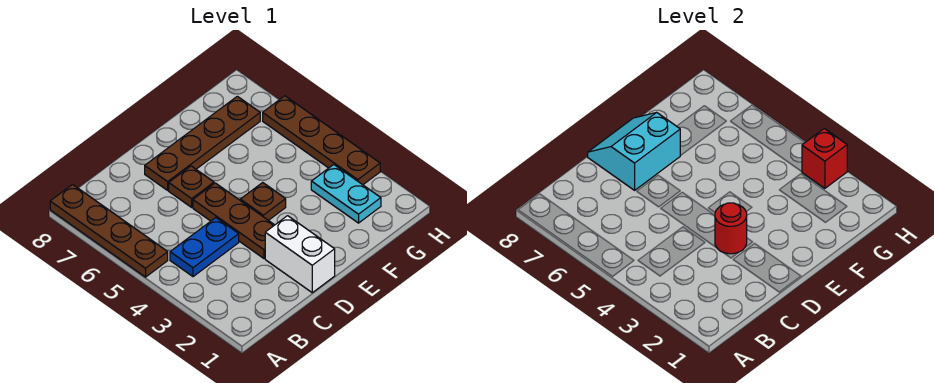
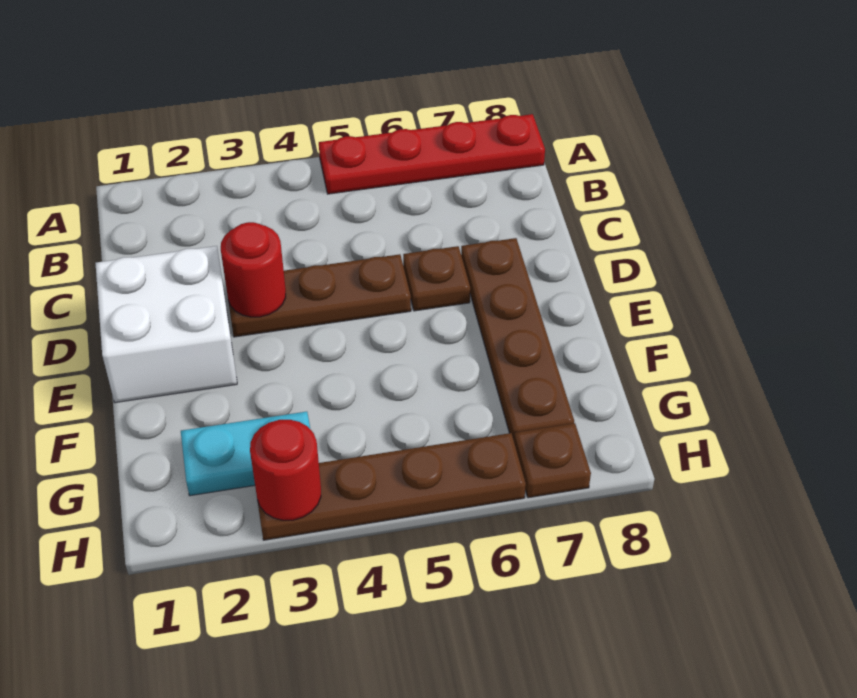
brown plate A5:A8 level 1 -> red plate A5:A8 level 1
blue plate B4:C4 level 1 -> none
white brick D1:D2 level 1 -> white brick D1:E2 level 1
cyan slope D7:E8 level 2 top 7 -> none
brown plate E4 level 1 -> brown plate H7 level 1
red brick H3 level 2 -> red round brick H3 level 2

